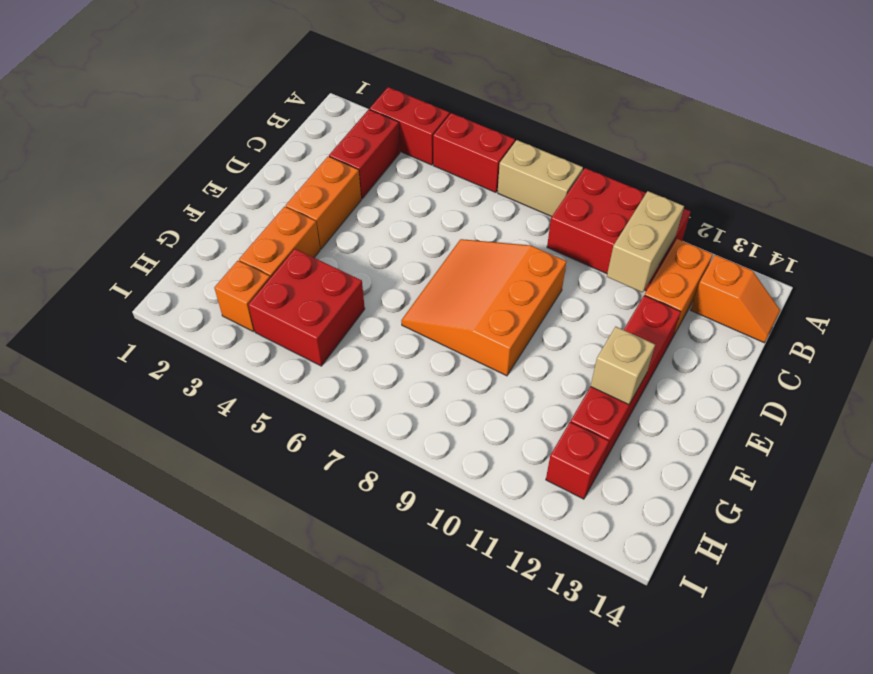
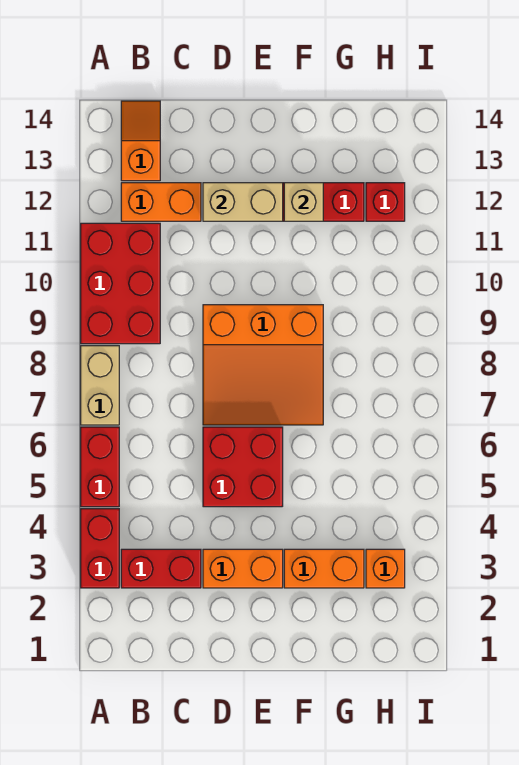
tan brick B11:C11 level 2 -> tan brick D12:E12 level 2
red brick G4:H5 level 1 -> red brick D5:E6 level 1

